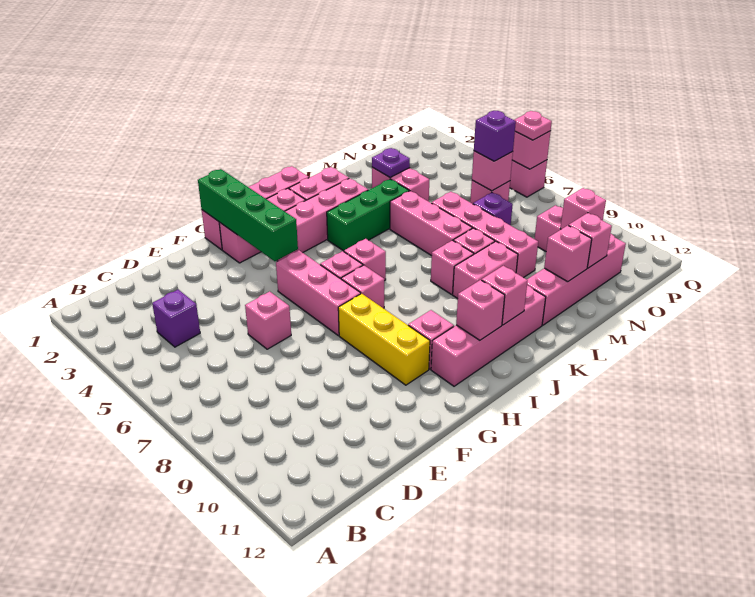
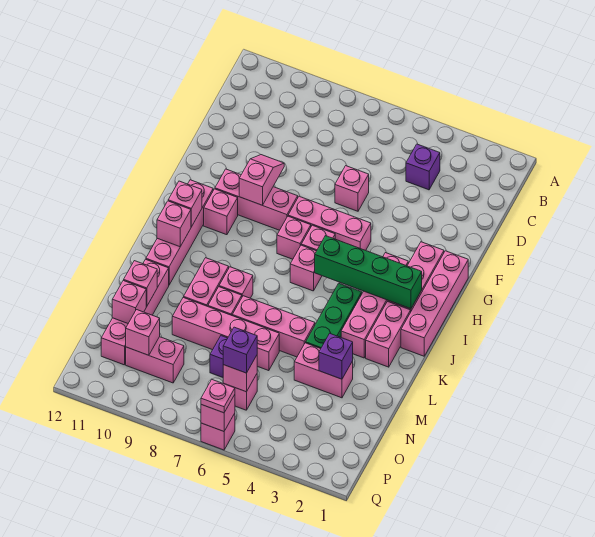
none -> pink slope F9:G9 level 2 top G
green brick G1:G4 level 2 -> green brick I2:I5 level 2
yellow brick G8:G10 level 1 -> pink brick G8:G10 level 1
purple plate M3 level 2 -> purple brick M3 level 2

